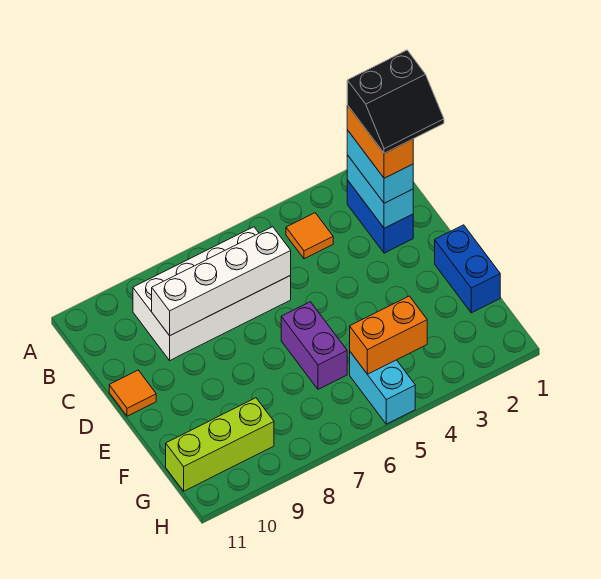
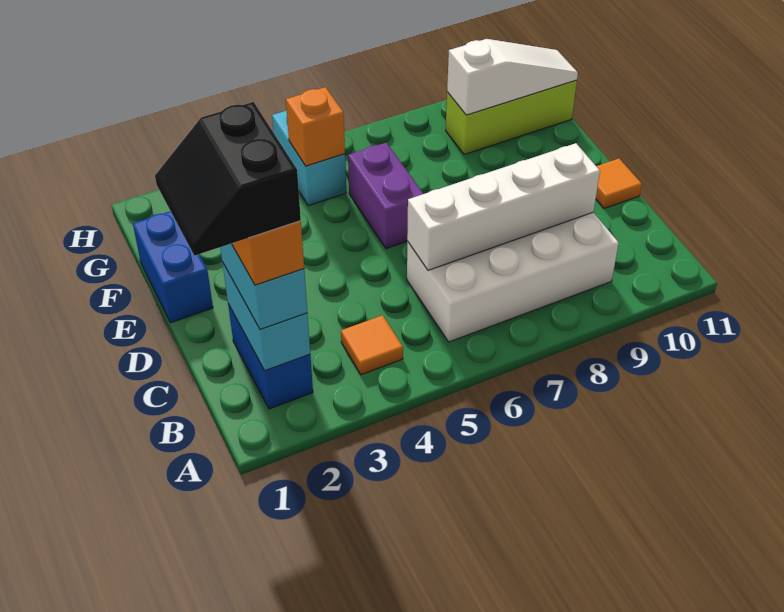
black slope B1:C2 level 5 top B -> black slope B1:C2 level 5 top 2
orange brick G4:G5 level 2 -> orange brick G5 level 2
none -> white slope G9:G11 level 2 top 9

